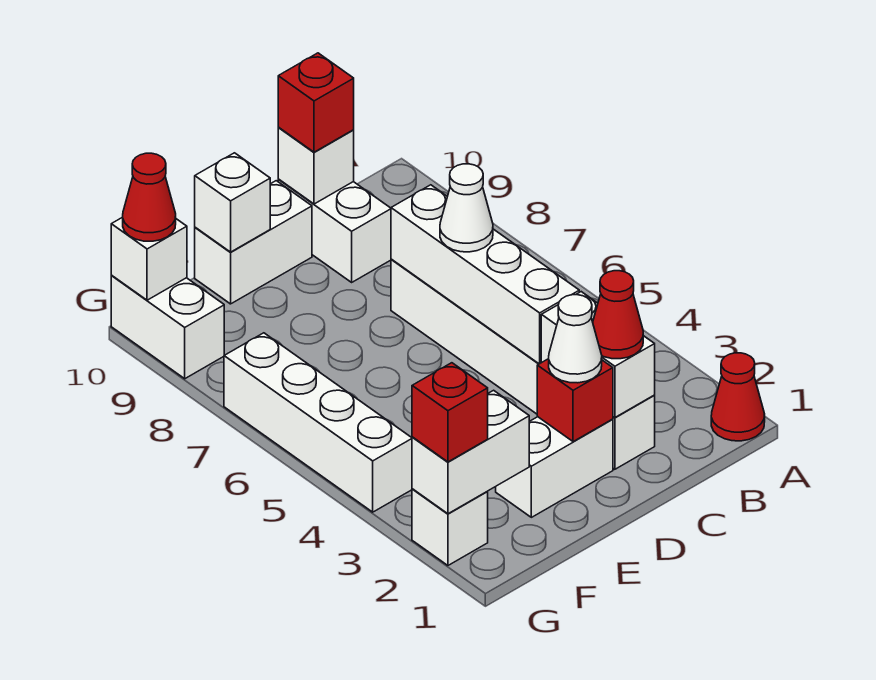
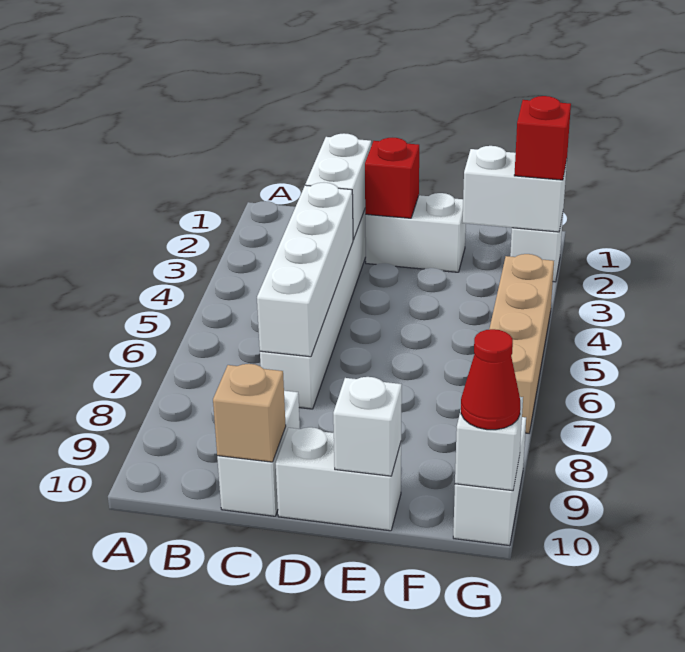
red cone A1 level 1 -> none
red cone C2 level 3 -> none
white cone C6 level 3 -> none
white brick C10 level 2 -> tan brick C10 level 2
red brick C10 level 3 -> none
white cone D2 level 3 -> none
white brick G4:G7 level 1 -> tan brick G4:G7 level 1

